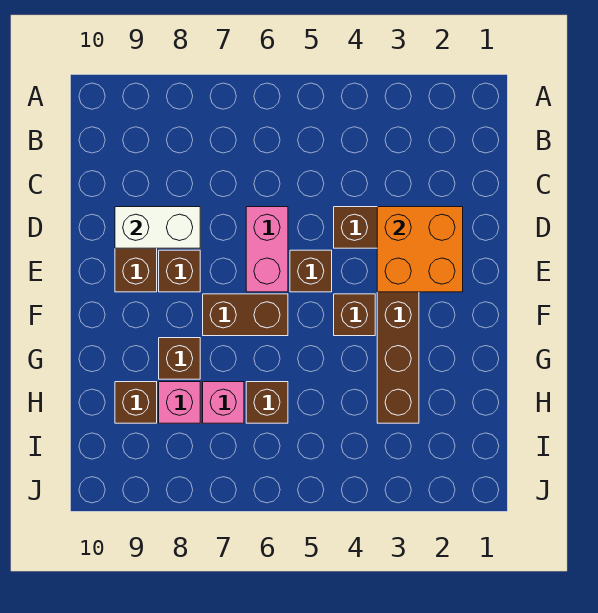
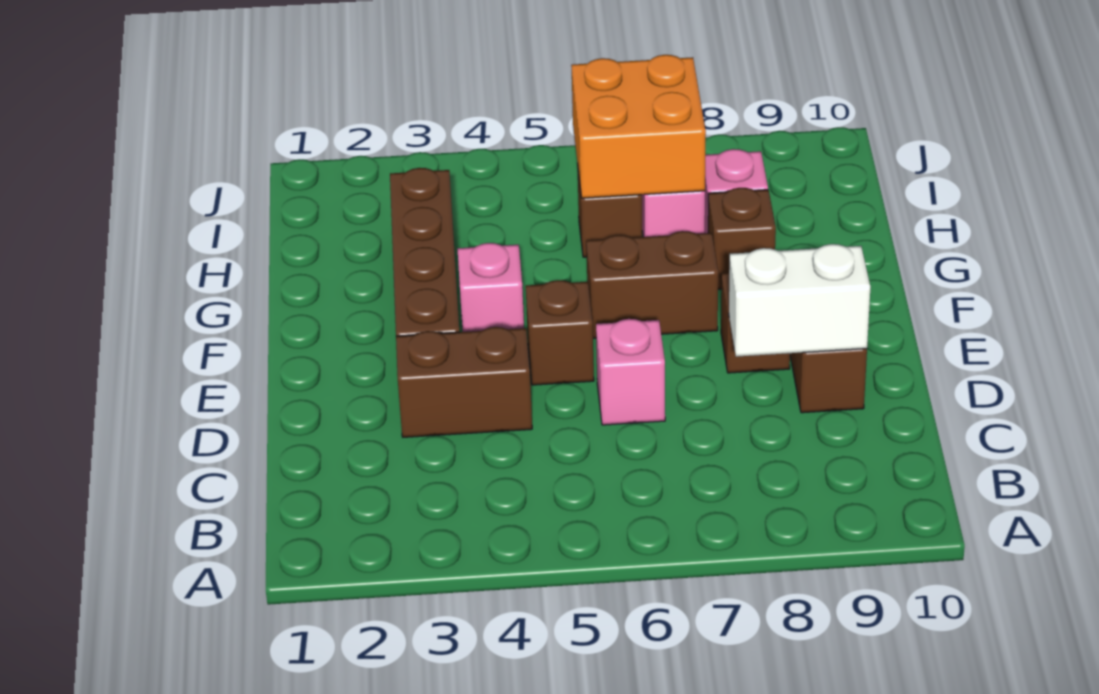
orange brick D2:E3 level 2 -> orange brick H6:I7 level 2
pink brick D6:E6 level 1 -> pink brick D6 level 1
brown brick F4 level 1 -> pink brick F4 level 1
brown brick H9 level 1 -> none

